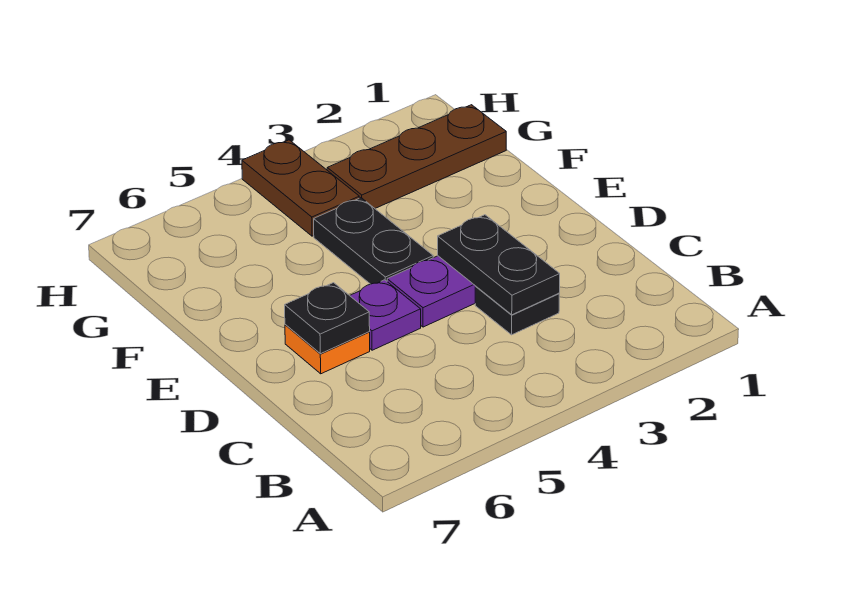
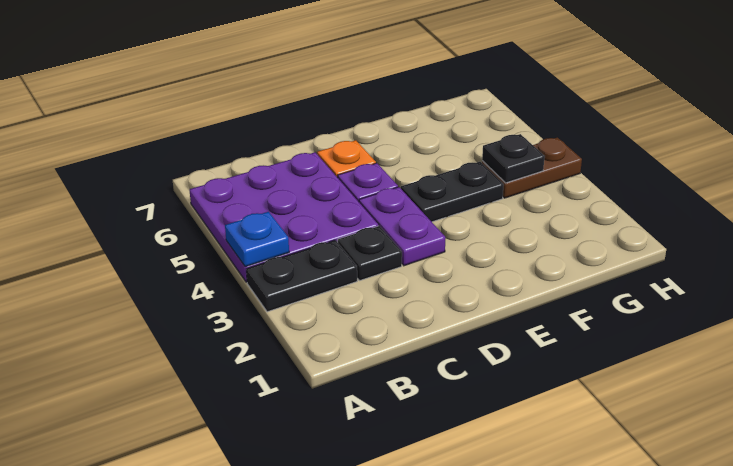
none -> purple plate A4:C6 level 1
none -> blue plate A4 level 2
black plate C3:D3 level 2 -> black plate A3:B3 level 1
black plate D6 level 2 -> black plate G4 level 2
brown plate G1:G3 level 1 -> none

